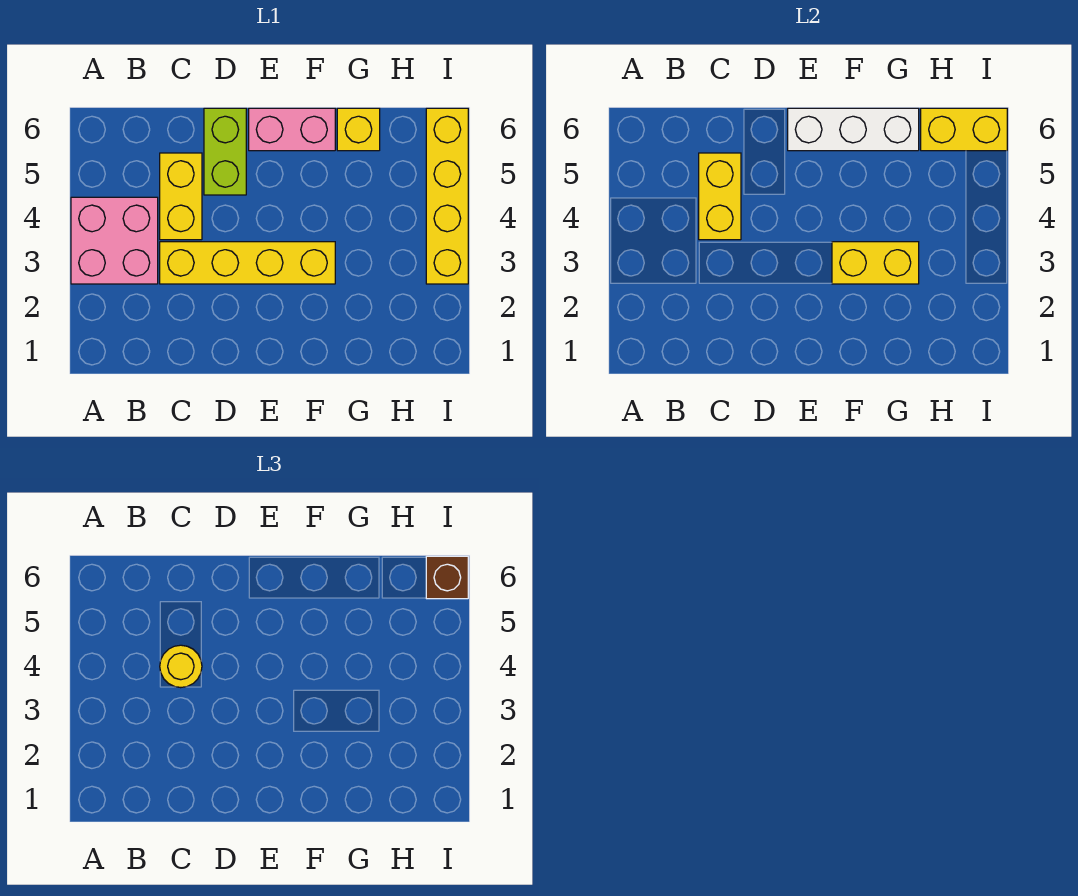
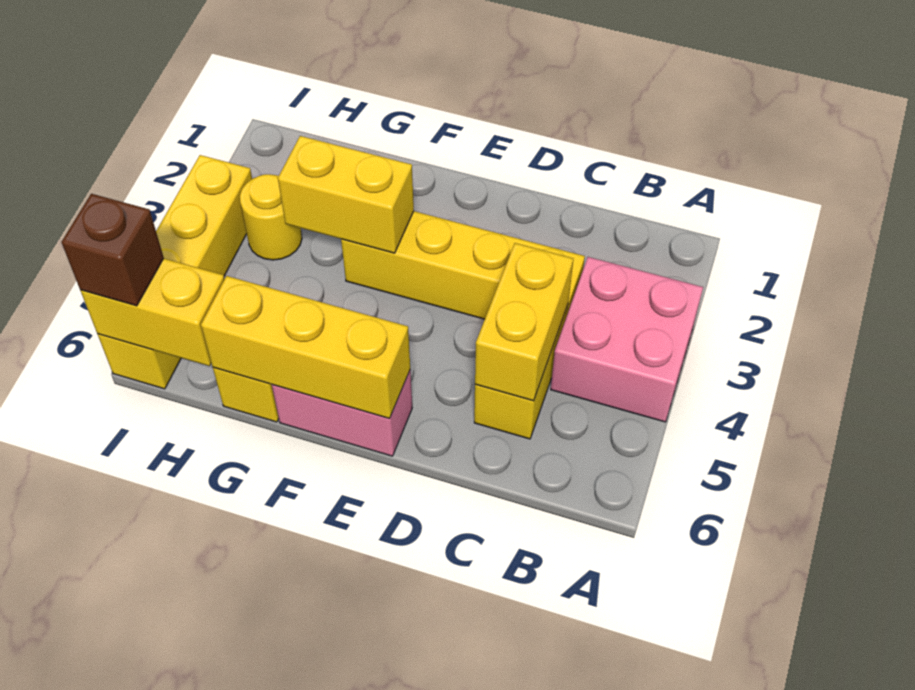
yellow round brick C4 level 3 -> yellow round brick H3 level 1
lime brick D5:D6 level 1 -> none
white brick E6:G6 level 2 -> yellow brick E6:G6 level 2

